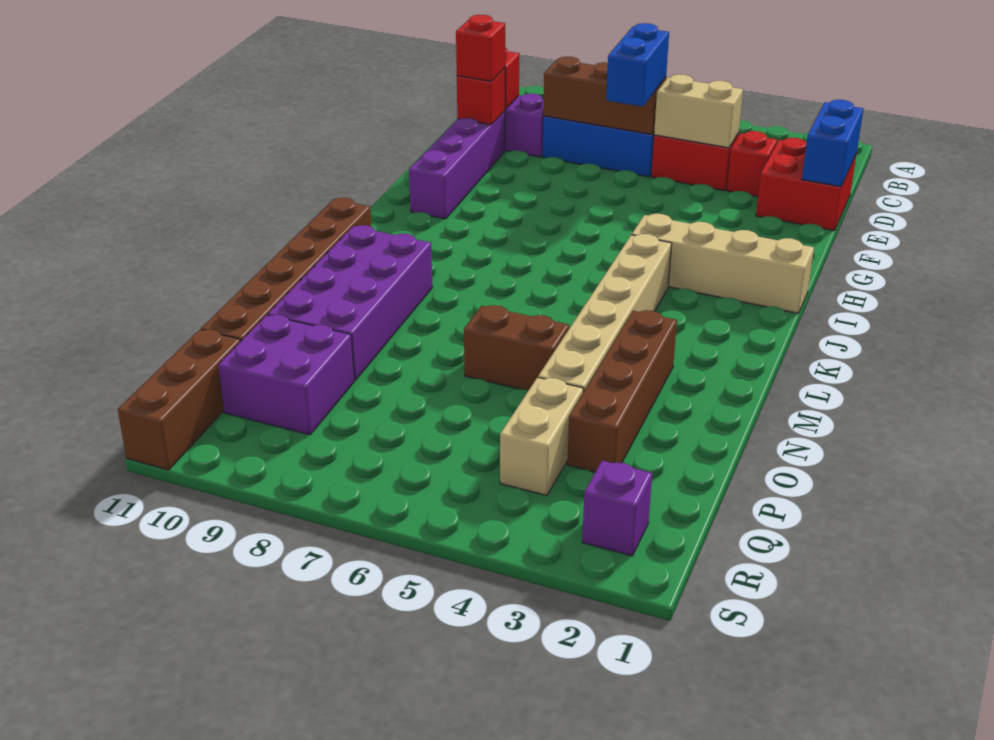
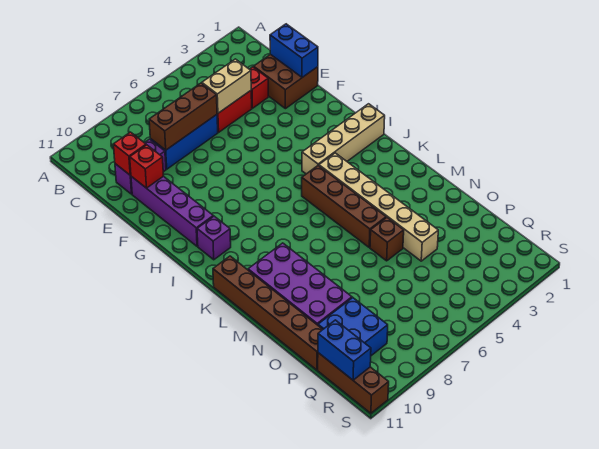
red brick D1:E2 level 1 -> brown brick D1:E2 level 1
blue brick D6:E6 level 3 -> blue brick Q11:R11 level 2
red brick E10 level 3 -> none
brown brick M3:P3 level 1 -> brown brick J5:M5 level 1
brown brick N5:N6 level 1 -> brown brick N5 level 1
tan brick P4:Q4 level 1 -> none
purple brick P9:Q10 level 1 -> blue brick P9:Q10 level 1
purple brick R2 level 1 -> purple brick I10 level 1

